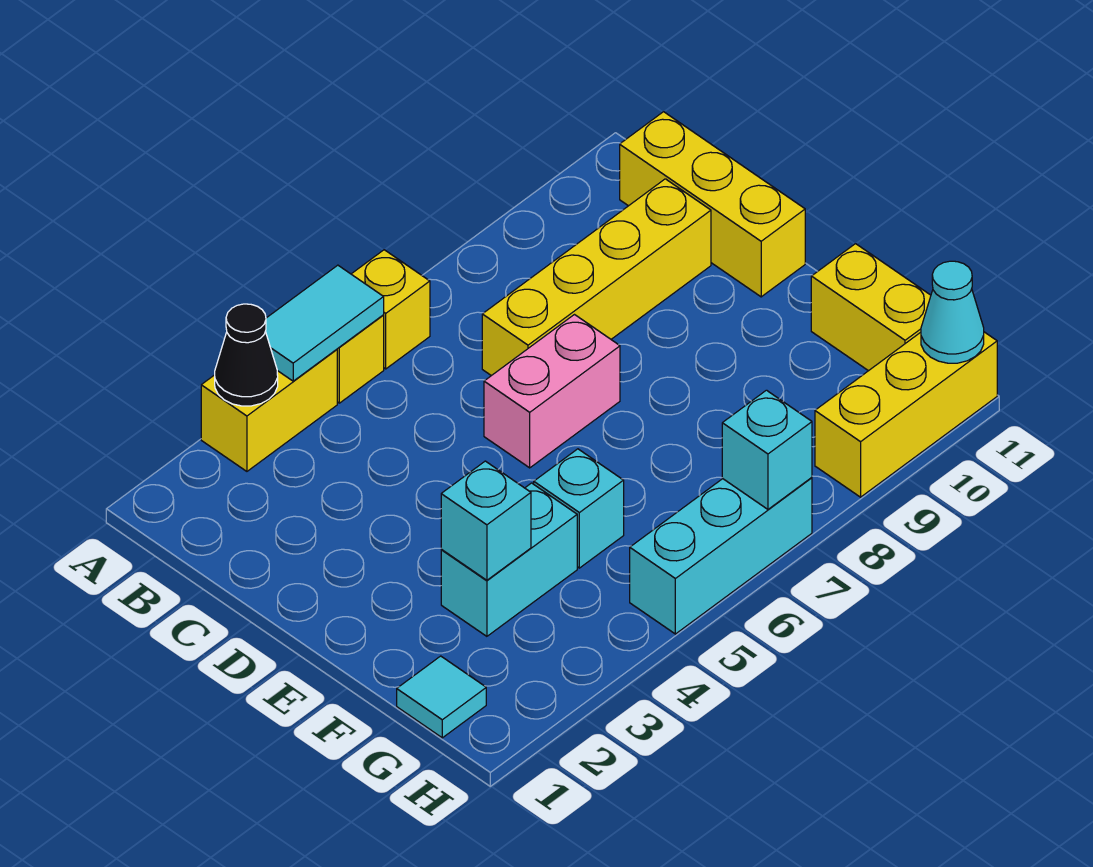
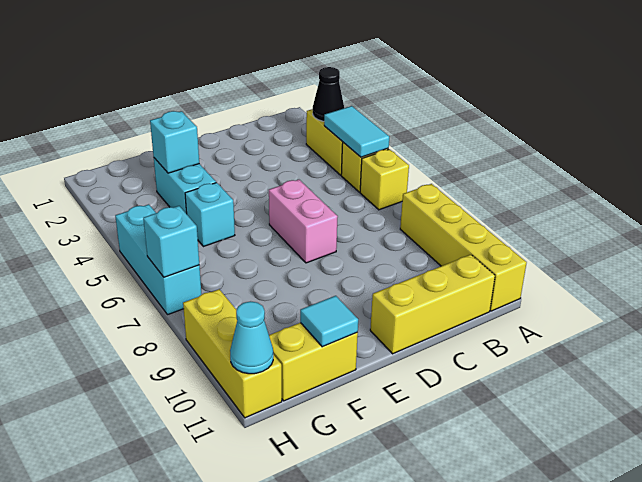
yellow brick C7:C10 level 1 -> yellow brick A8:A11 level 1
cyan tile G1 level 1 -> cyan tile F11 level 2

